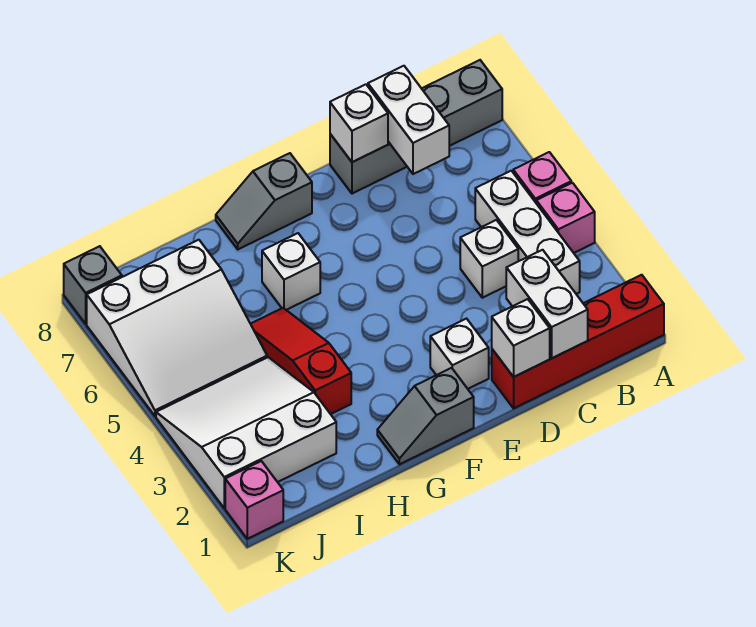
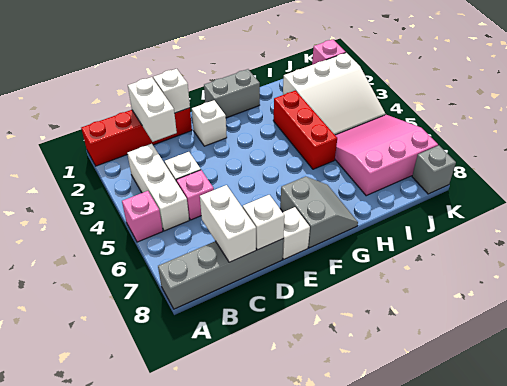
pink brick A4 level 1 -> pink brick C5 level 1
grey slope F1:G1 level 1 top F -> grey brick F1:G1 level 1
grey slope F8:G8 level 1 top F -> grey slope F7:G8 level 1 top F
white brick G6 level 1 -> white brick E8 level 1
red slope H3:H5 level 1 top 3 -> red brick H3:H5 level 1
white slope I5:K7 level 1 top 7 -> pink slope I5:K7 level 1 top 7

